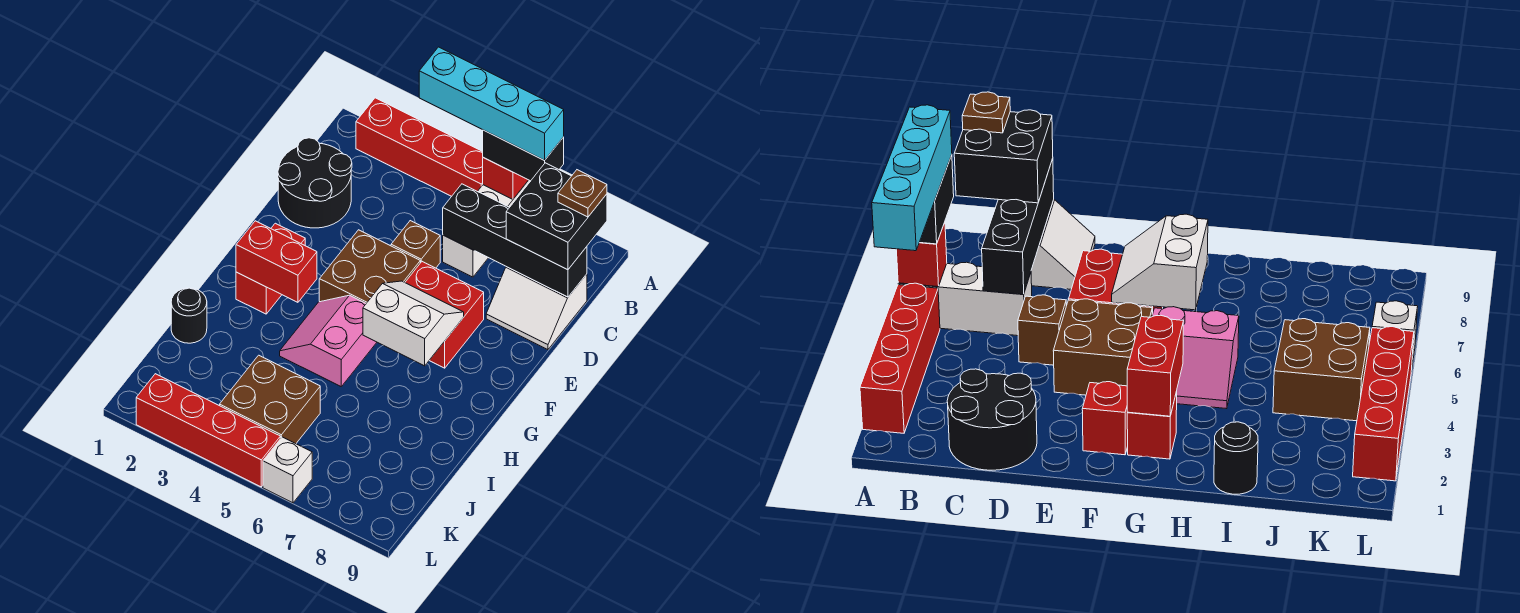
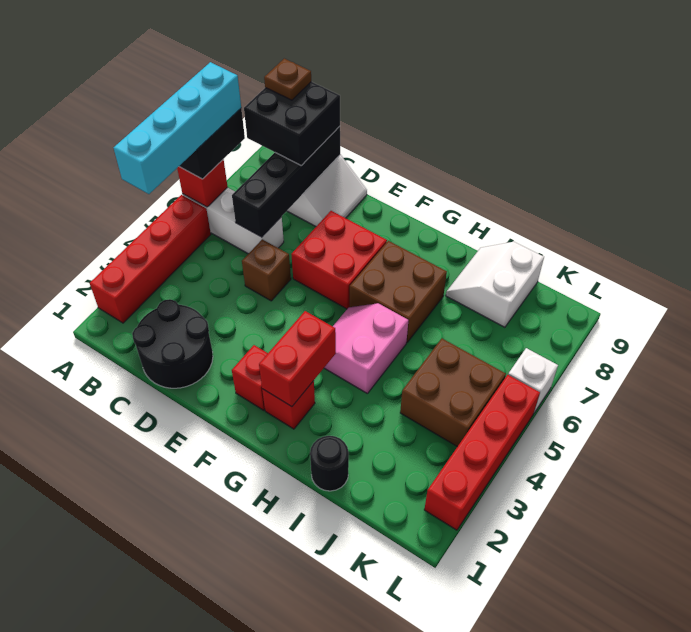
brown brick E4:F5 level 1 -> brown brick G6:H7 level 1
white slope F6:G7 level 2 top G -> white slope I8:J9 level 1 top J
pink slope G4:H5 level 1 top 5 -> pink slope G4:H5 level 1 top H

